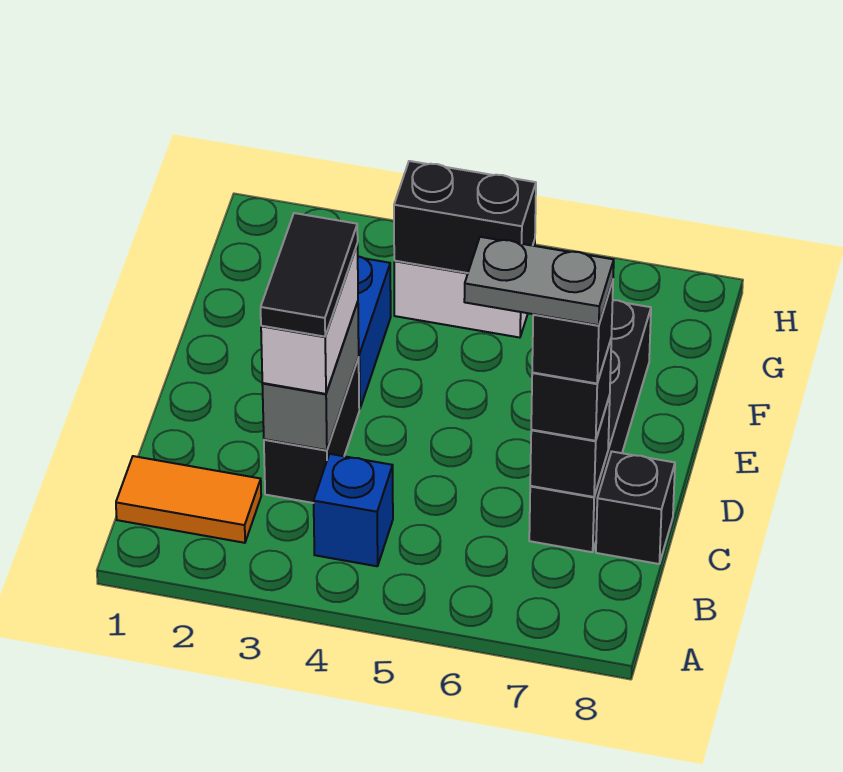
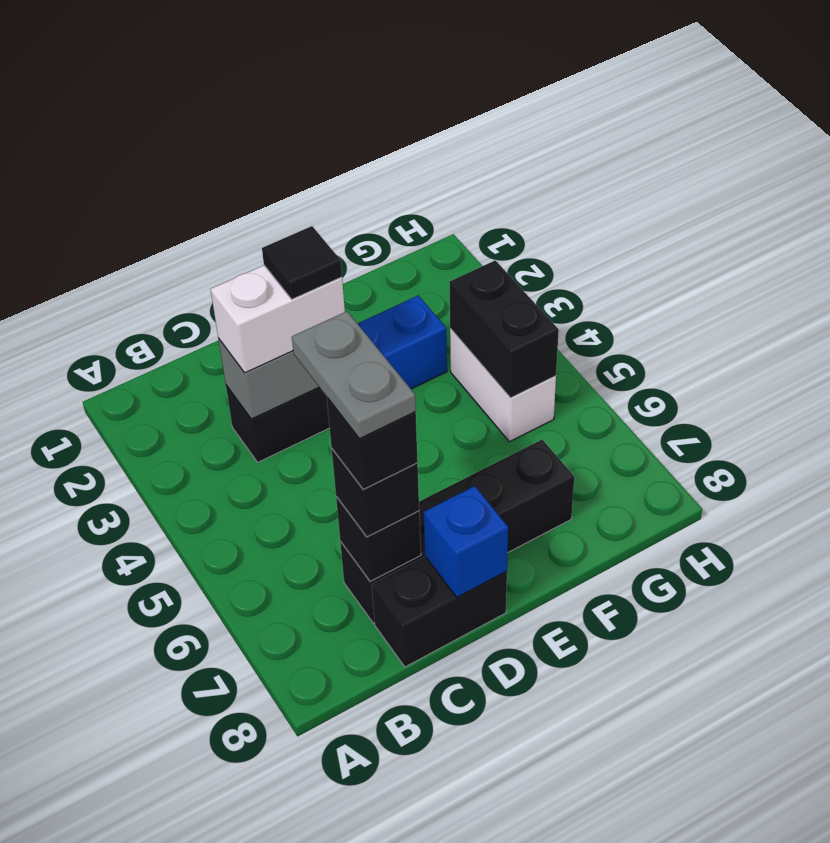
orange tile B1:B2 level 1 -> none
blue brick B4 level 1 -> blue brick D8 level 2
black tile C3:D3 level 4 -> black tile D3 level 4
black brick C8 level 1 -> black brick C8:D8 level 1

